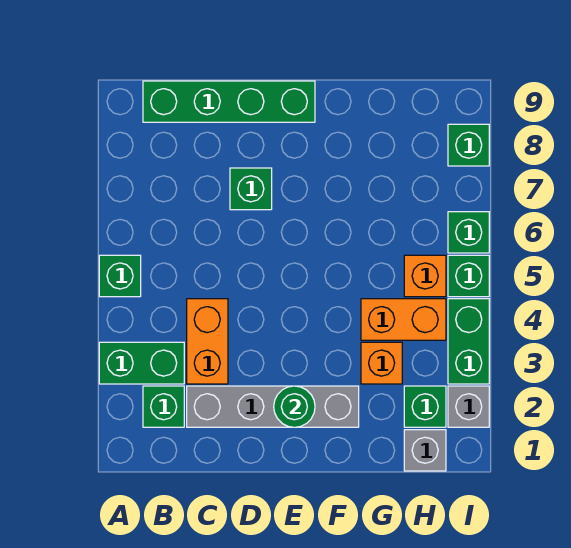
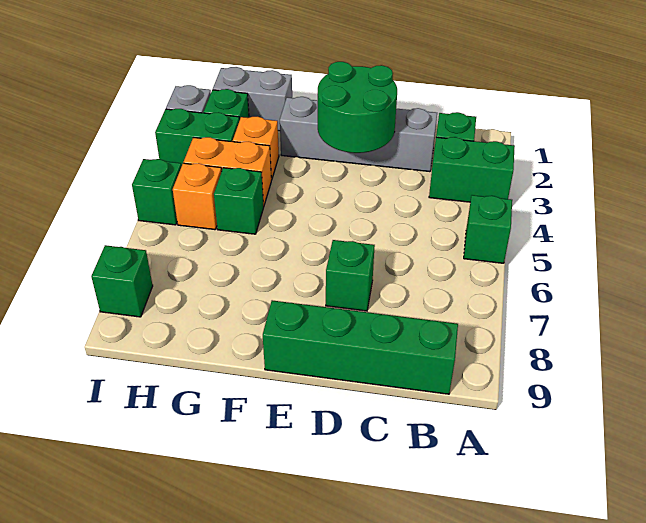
orange brick C3:C4 level 1 -> none
green round brick E2 level 2 -> green round brick D2:E3 level 2
grey brick H1 level 1 -> grey brick G1:H1 level 1
green brick I3:I4 level 1 -> green brick H3:I3 level 1
green brick I6 level 1 -> green brick G5 level 1

